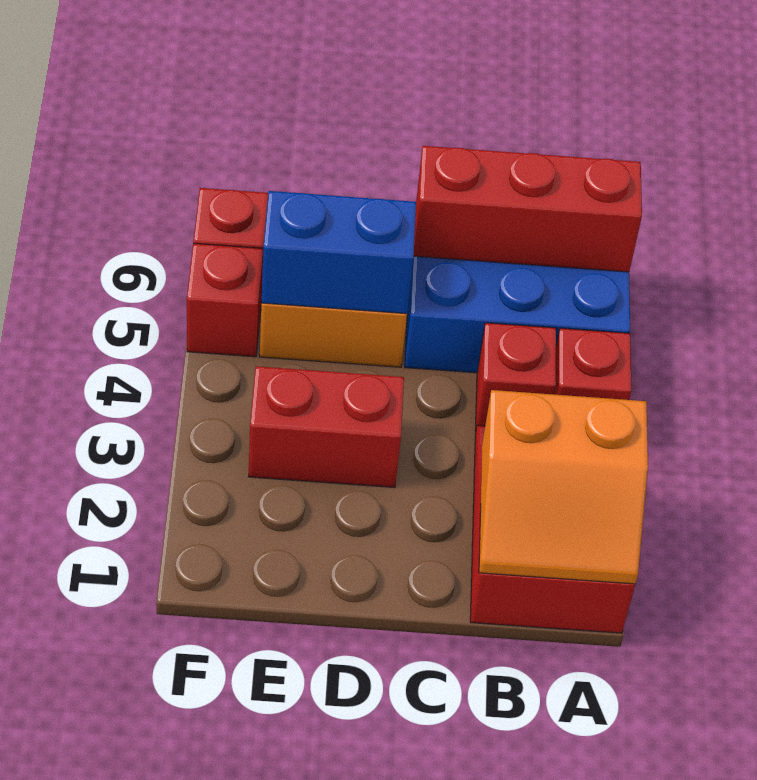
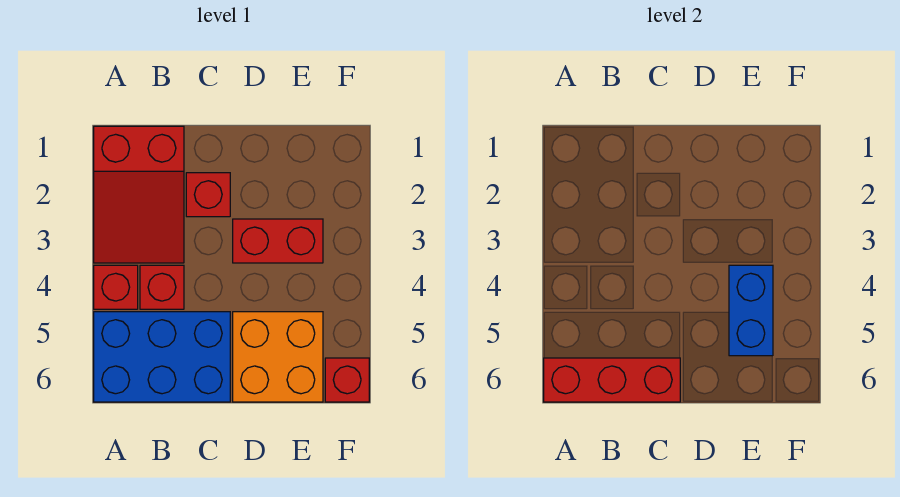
orange slope A1:B2 level 2 top 2 -> none
blue brick D5:E5 level 2 -> blue brick E4:E5 level 2
red brick F5 level 1 -> red brick C2 level 1

